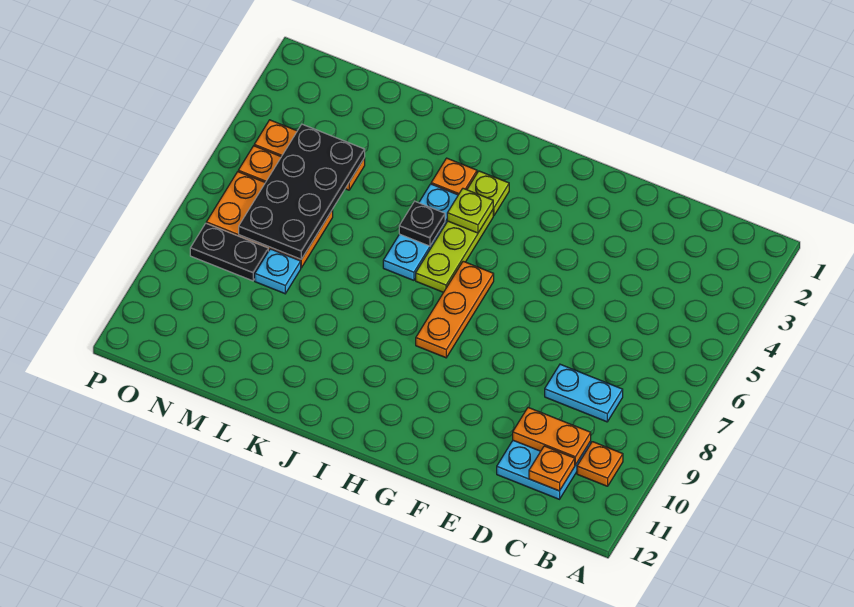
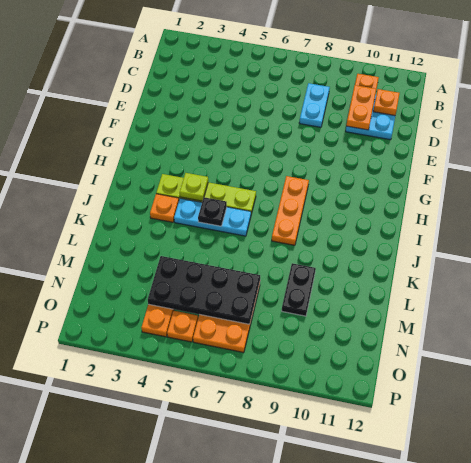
orange plate H6:H8 level 1 -> orange plate H8:J8 level 1
cyan plate M8 level 1 -> none
black plate N8:O8 level 1 -> black plate L9:M9 level 1

